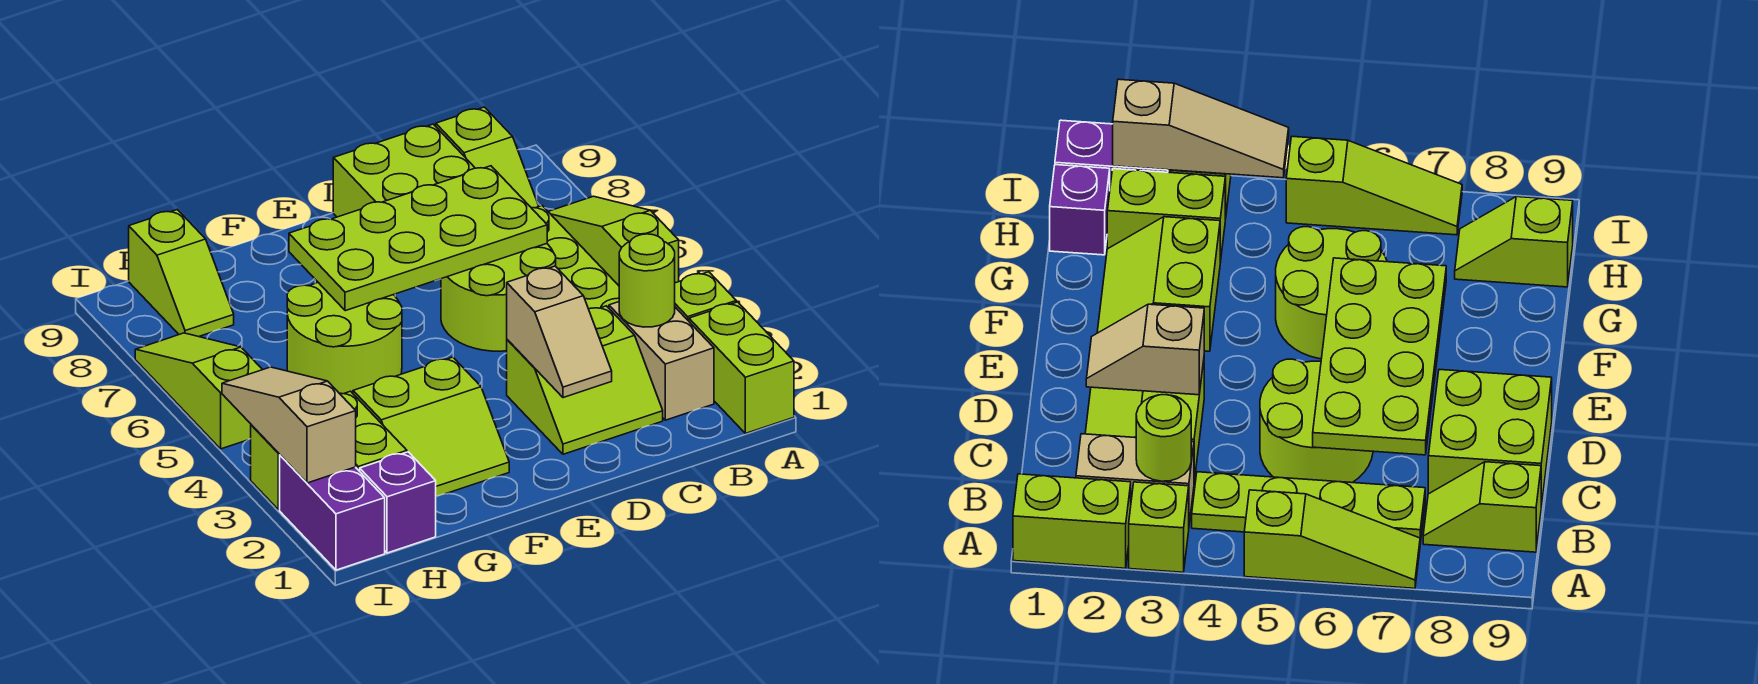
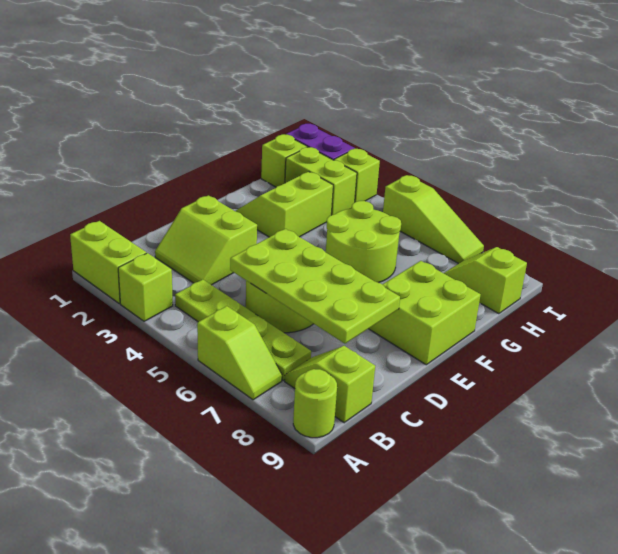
lime slope A5:A7 level 1 top 5 -> lime slope A6:A7 level 1 top 6
tan brick B2:B3 level 1 -> none
lime round brick B3 level 2 -> lime round brick A9 level 1
lime slope C2:D3 level 1 top 3 -> lime slope C2:D3 level 1 top D
lime plate C6:F7 level 2 -> lime plate C5:D8 level 2
lime brick C8:D9 level 1 -> lime brick E8:F9 level 1
tan slope D2:D3 level 2 top 3 -> none
purple brick H1 level 1 -> lime brick H1 level 1
tan slope I2:I4 level 2 top 2 -> none

